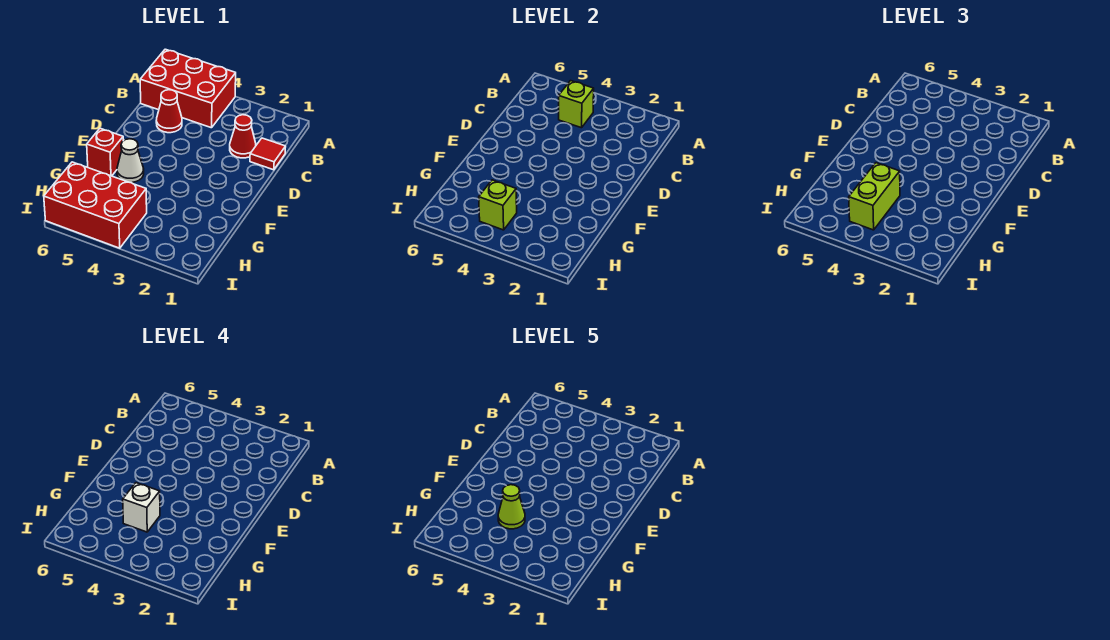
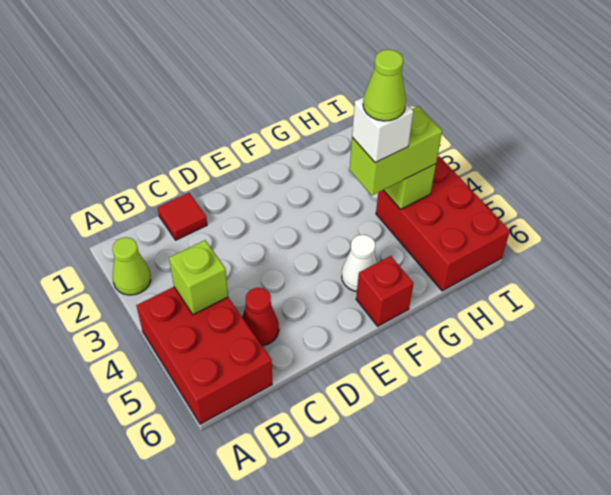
none -> lime cone A2 level 1
red cone C2 level 1 -> none

